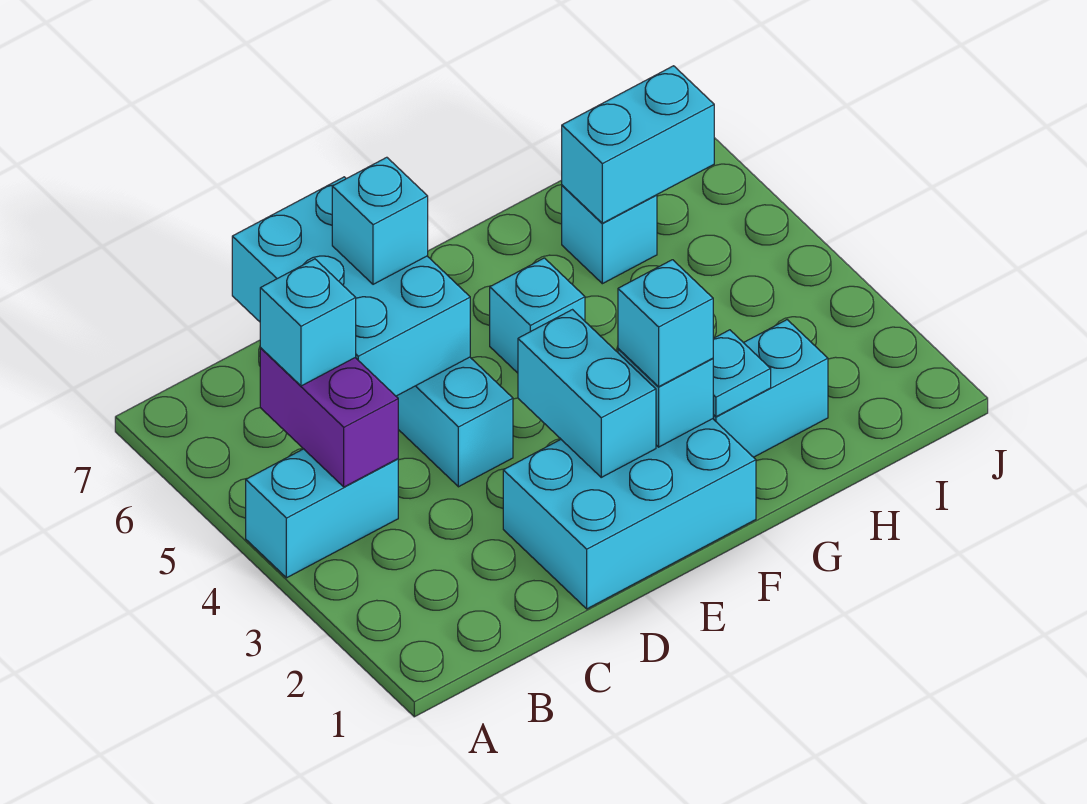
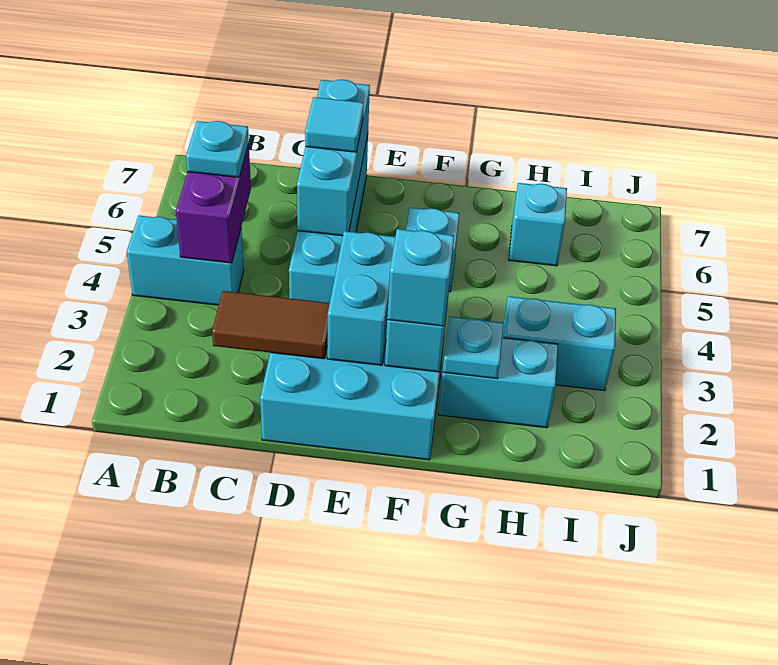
cyan brick B5 level 3 -> cyan plate B5 level 3
none -> brown tile C2:D2 level 2
cyan brick C5:D7 level 2 -> cyan brick D5:D7 level 2
cyan brick D6 level 3 -> cyan tile D6 level 3
cyan brick H6:I6 level 2 -> cyan brick H3:I3 level 1

